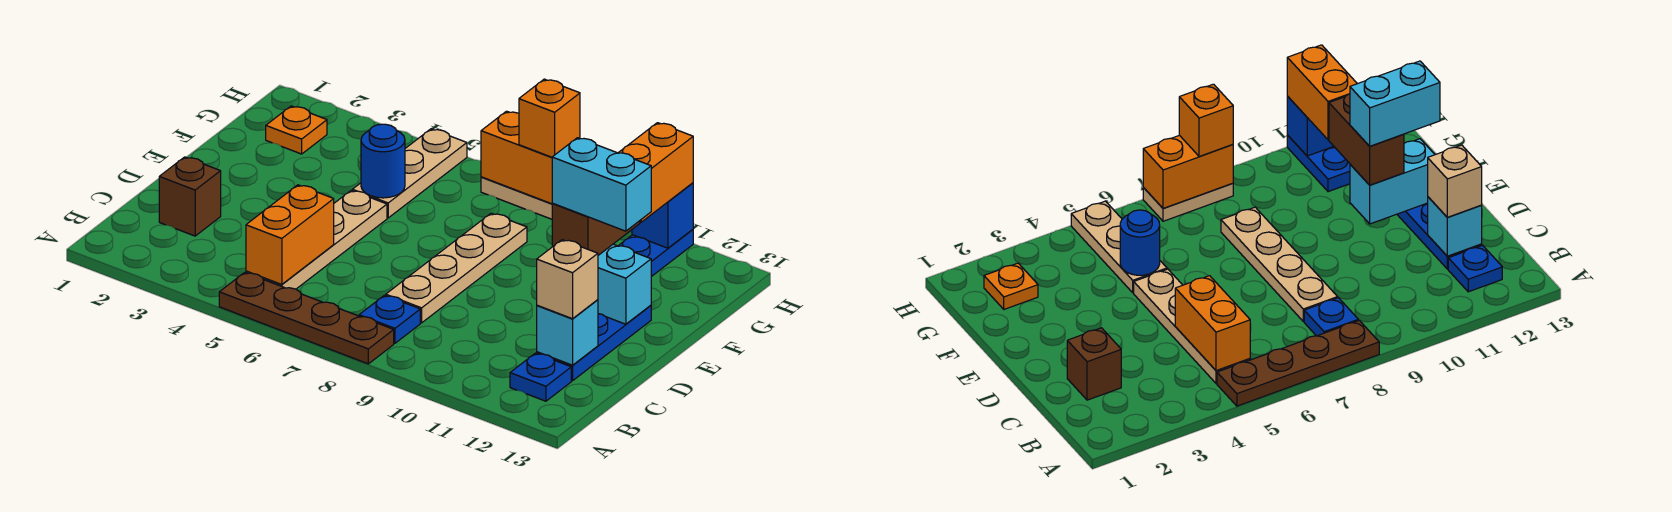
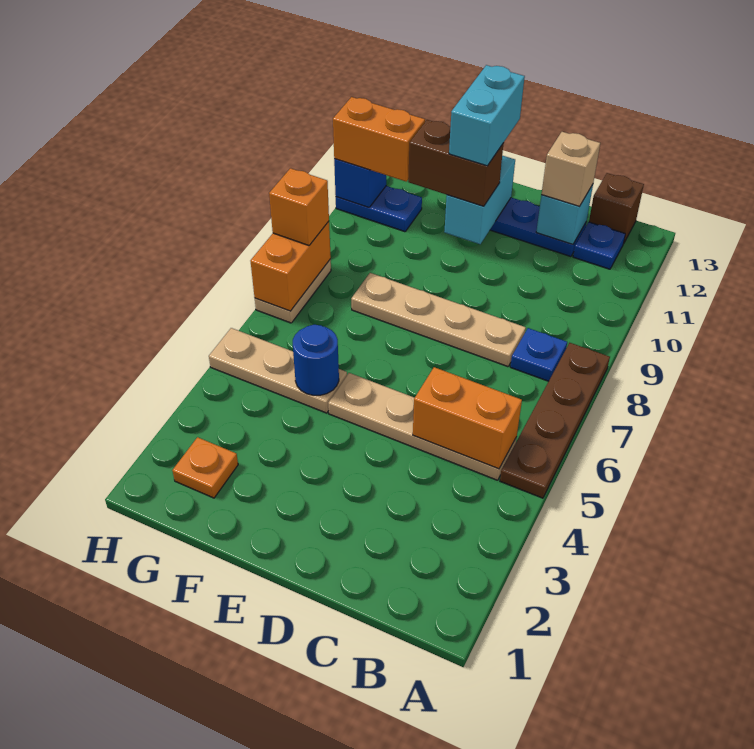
brown brick C2 level 1 -> brown brick B13 level 1

